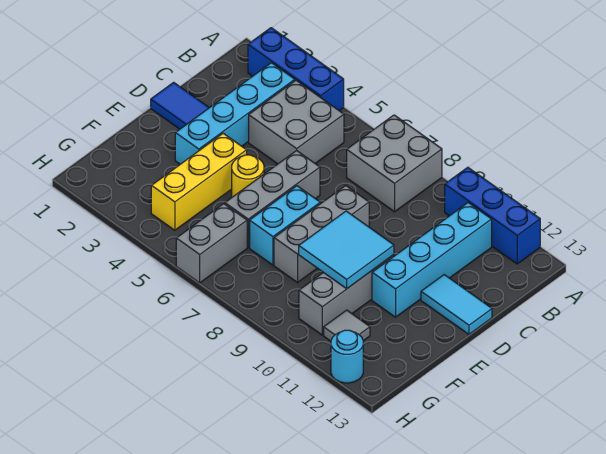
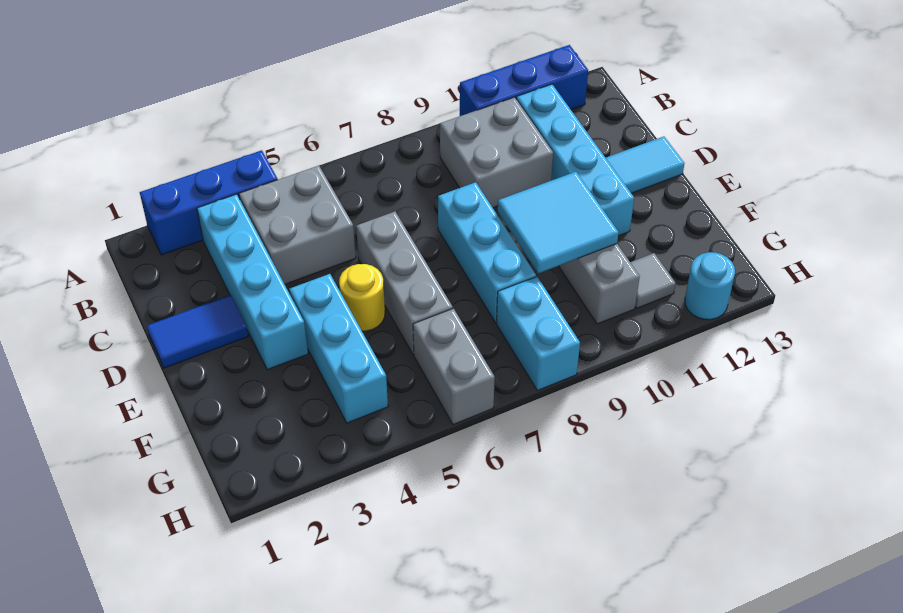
grey brick A7:B8 level 1 -> grey brick B9:C10 level 1
grey brick D8:F8 level 1 -> cyan brick D8:F8 level 1
yellow brick E4:G4 level 1 -> cyan brick E4:G4 level 1
cyan brick E7:F7 level 1 -> cyan brick G8:H8 level 1

